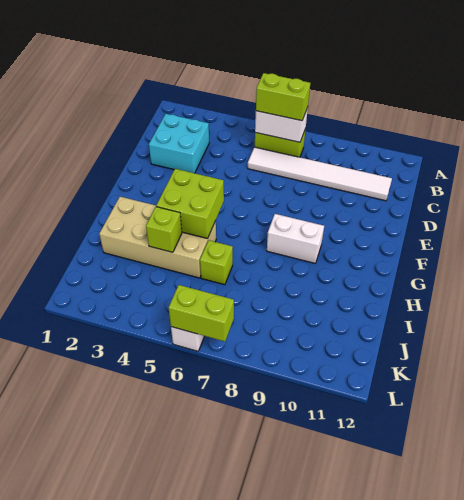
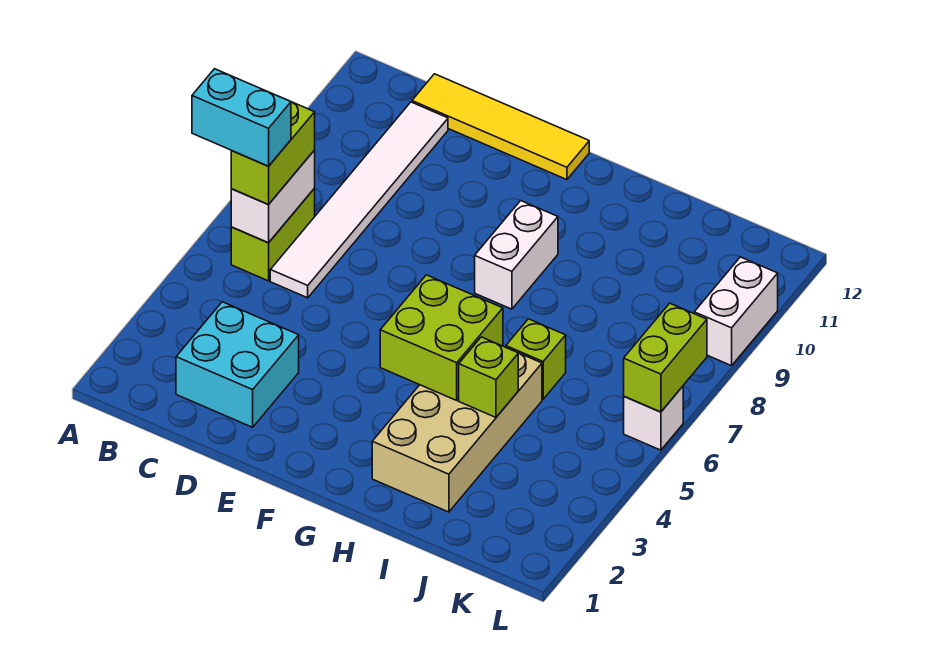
none -> cyan brick A6:B6 level 4
none -> yellow tile C12:F12 level 1
none -> white brick L9:L10 level 1

